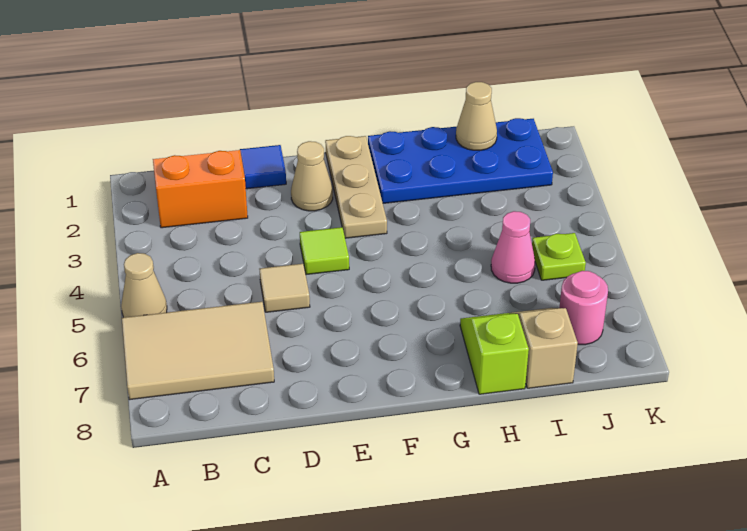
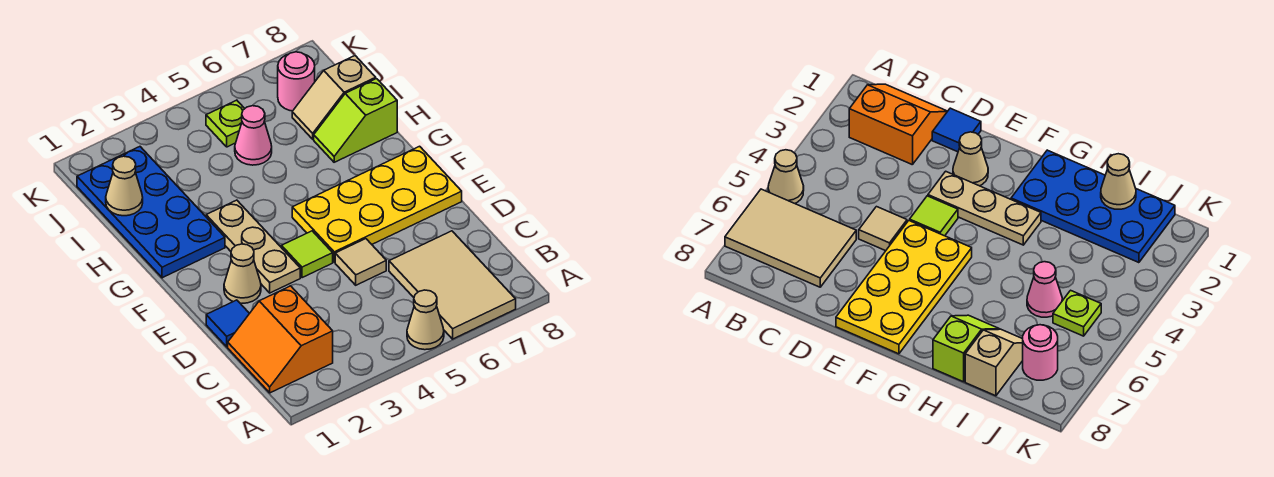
none -> yellow plate E5:F8 level 1
tan plate F1:F3 level 1 -> tan plate E3:G3 level 1

